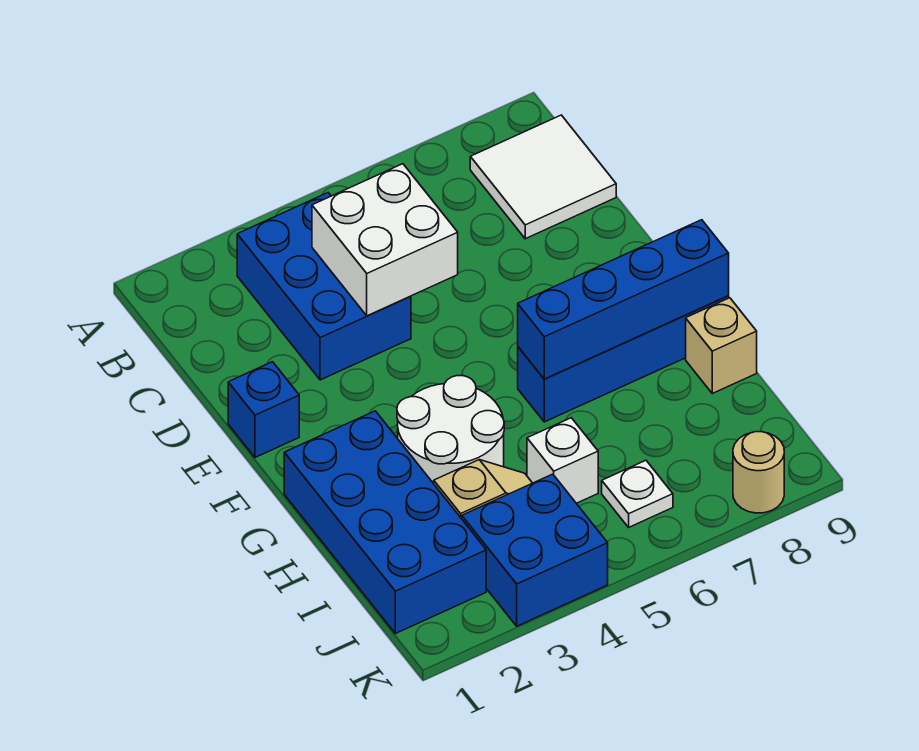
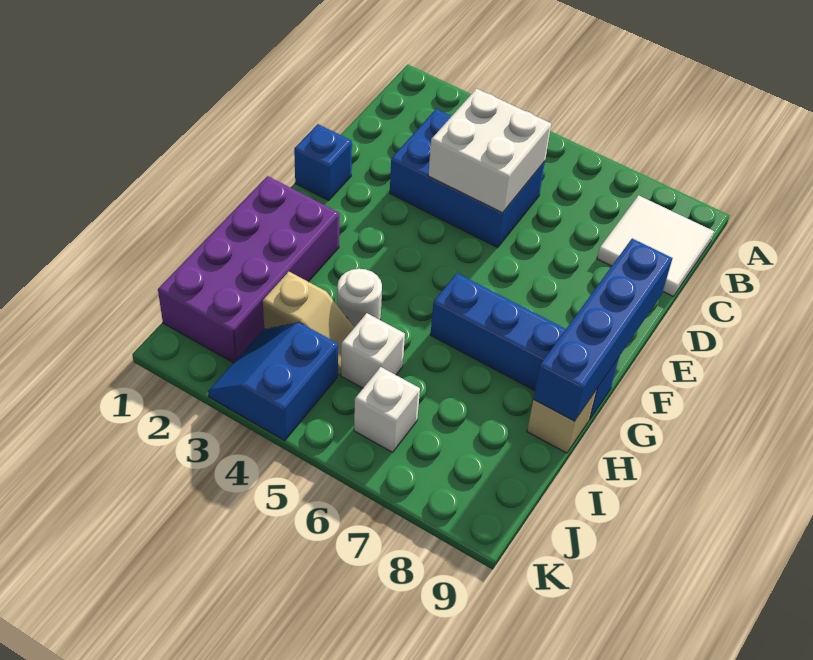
blue brick B3:D4 level 1 -> blue brick C3:D5 level 1
blue brick G1:J2 level 1 -> purple brick G1:J2 level 1
white round brick G3:H4 level 1 -> white round brick H4 level 1
blue brick G6:G9 level 2 -> blue brick E9:H9 level 2
blue brick J3:K4 level 1 -> blue slope J3:K4 level 1 top 4
white plate J6 level 1 -> white brick J6 level 1
tan round brick K8 level 1 -> none

